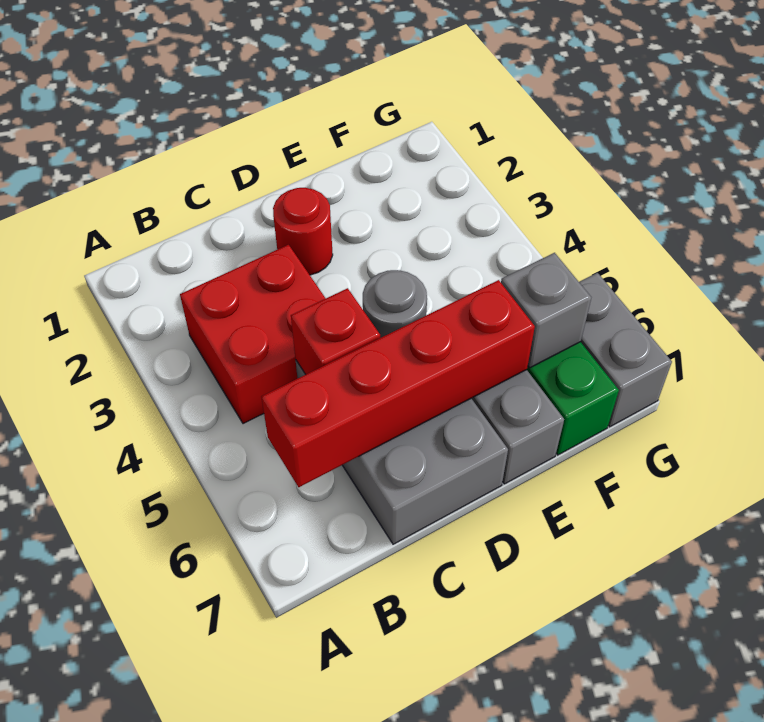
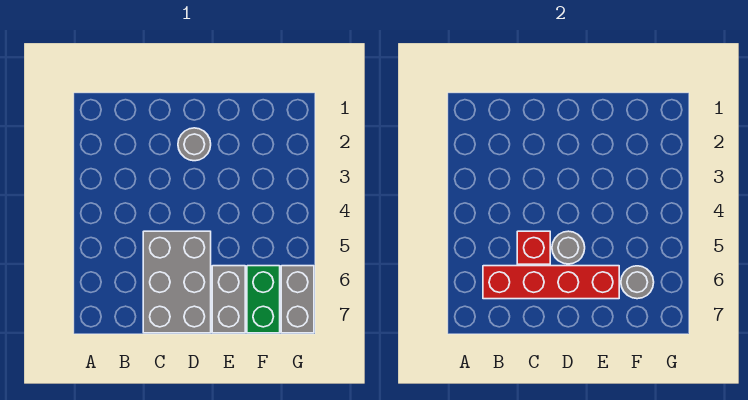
red brick B3:C4 level 1 -> none
red round brick D2 level 1 -> grey round brick D2 level 1
grey brick F6 level 2 -> grey round brick F6 level 2

